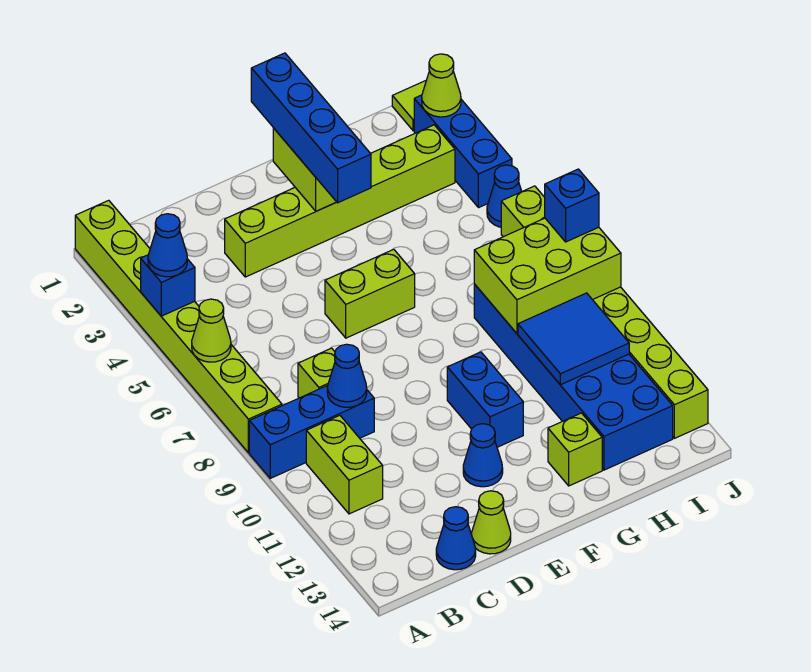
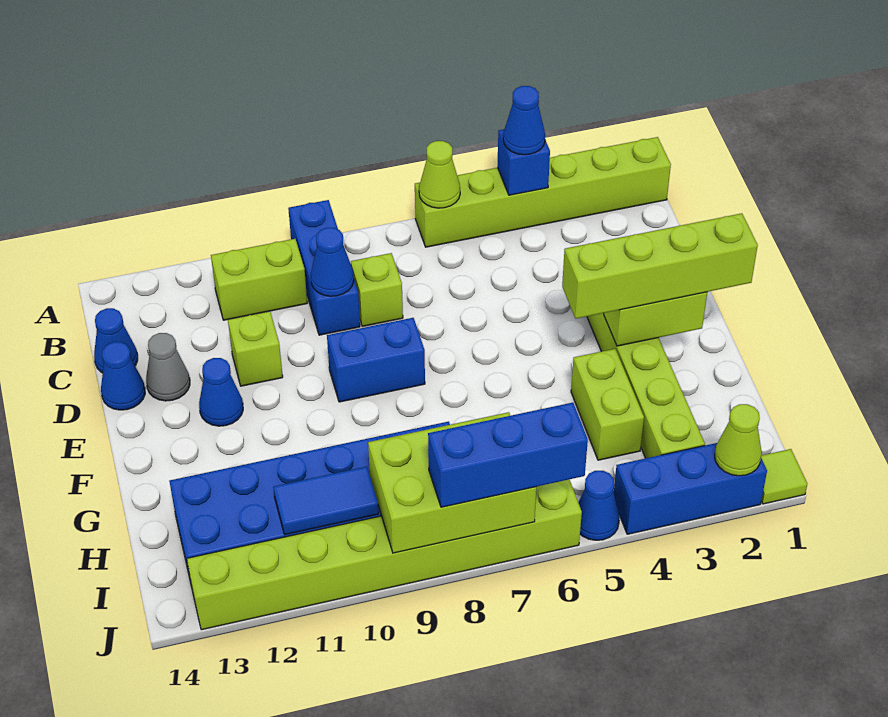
lime brick A1:A8 level 1 -> lime brick A1:A6 level 1
none -> grey cone D13 level 1
lime cone D14 level 1 -> blue cone D14 level 1
lime brick E6:F6 level 1 -> lime brick G4:H4 level 1
blue brick F1:F4 level 3 -> lime brick F1:F4 level 3
blue brick F10:F11 level 1 -> blue brick E8:E9 level 1
lime brick G13 level 1 -> lime brick D11 level 1
lime brick H8:J9 level 2 -> lime brick I7:J9 level 2
blue tile H10:I11 level 2 -> blue tile I10:I11 level 2
blue brick J8 level 3 -> blue brick J6:J8 level 3

